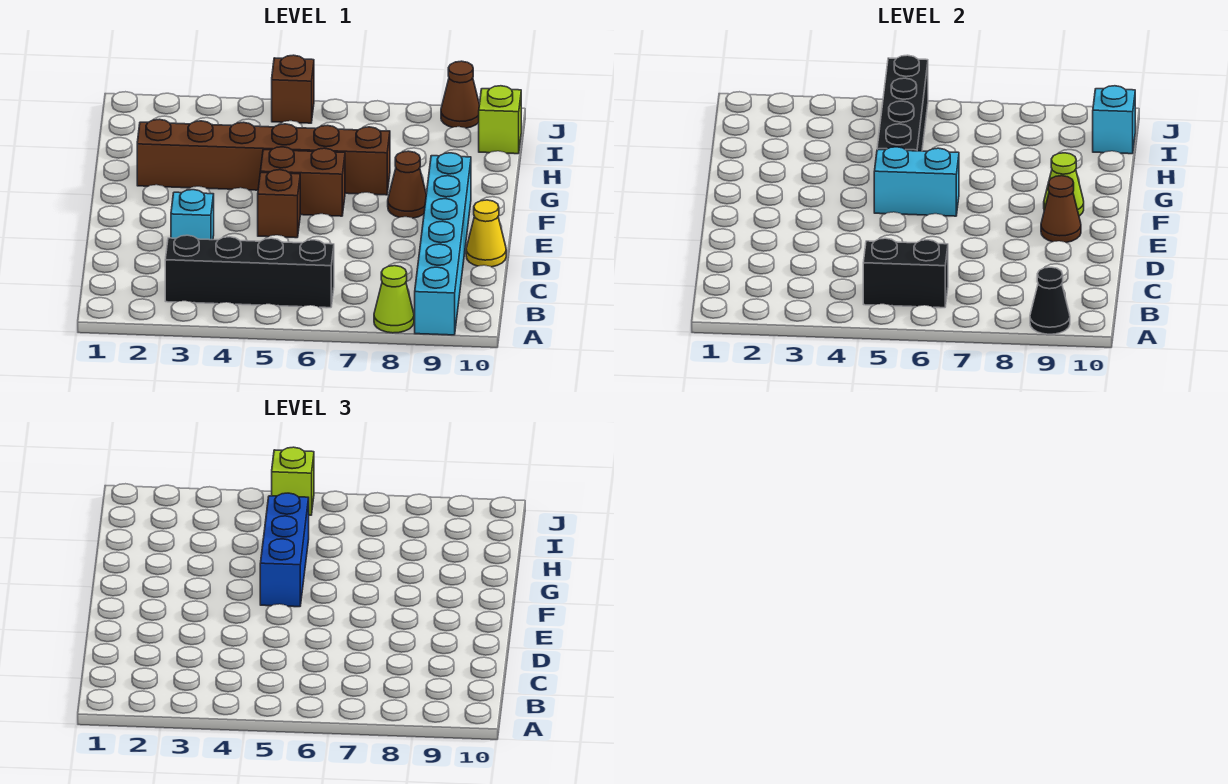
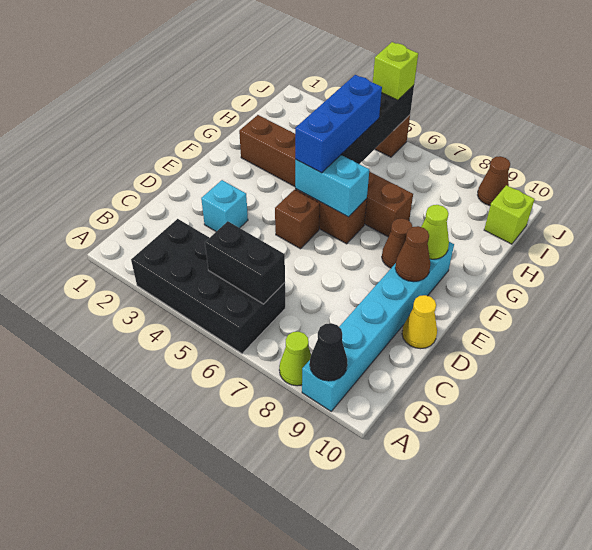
black brick B3:B6 level 1 -> black brick A3:B6 level 1
cyan brick I10 level 2 -> none

